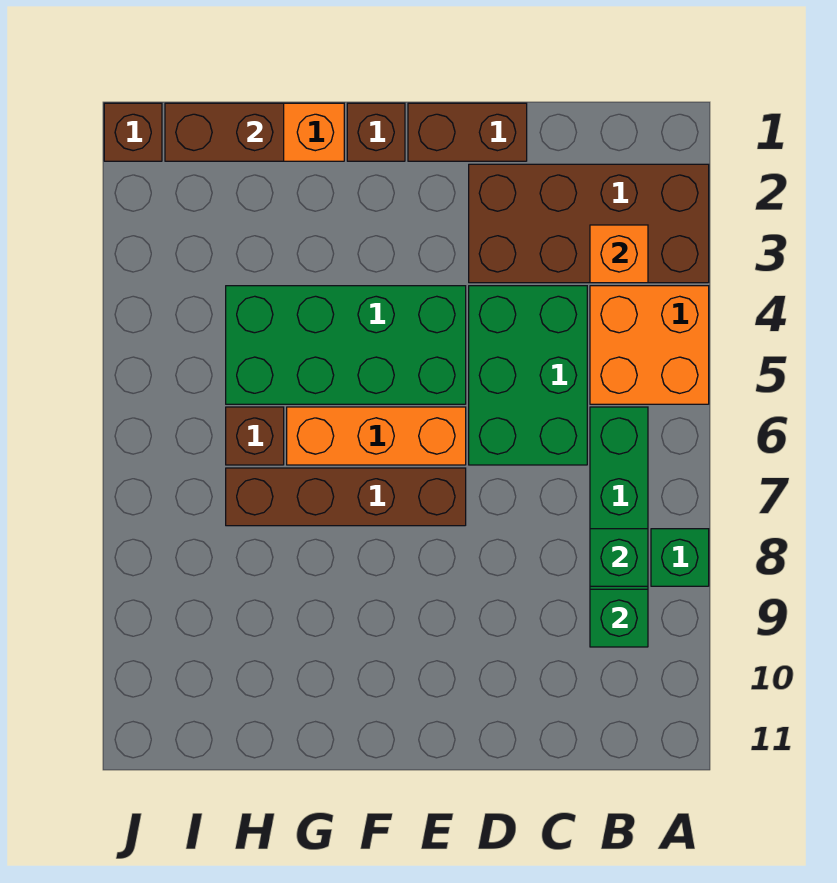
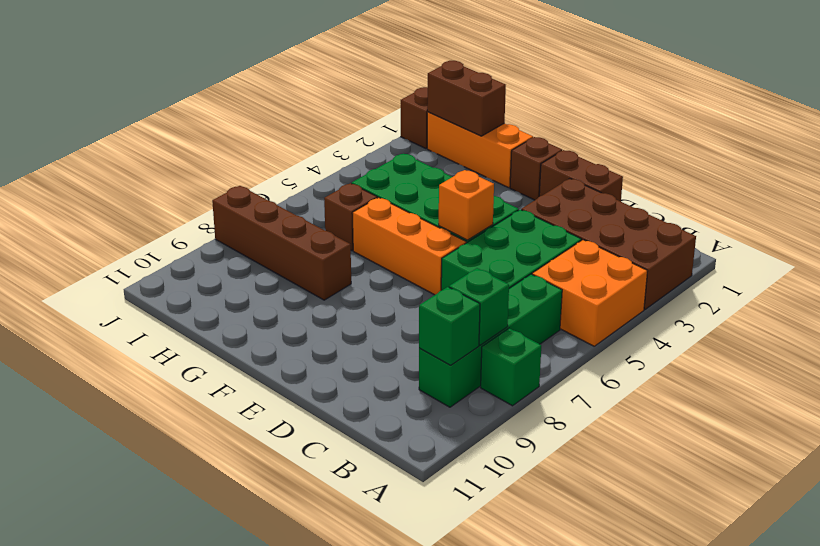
orange brick B3 level 2 -> orange brick E5 level 2
brown brick E7:H7 level 1 -> brown brick G8:J8 level 1

